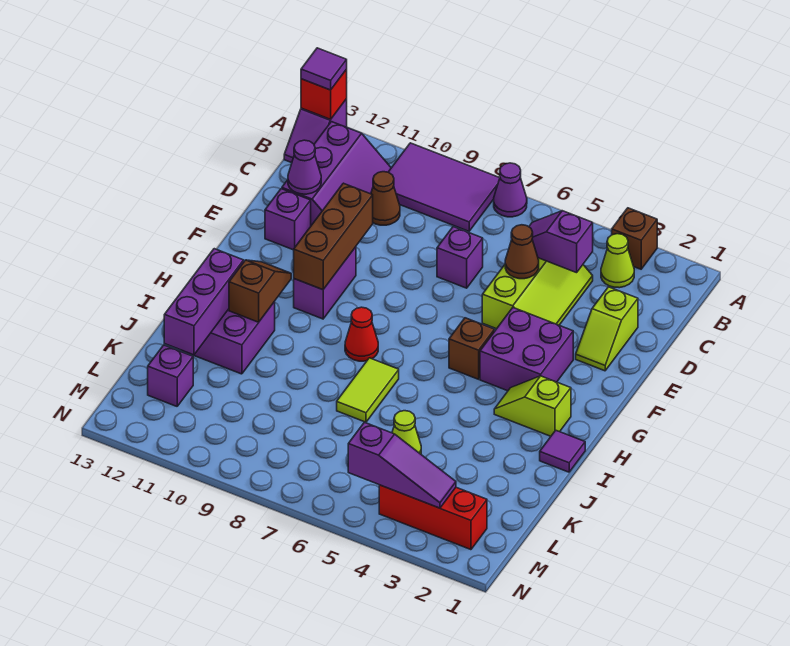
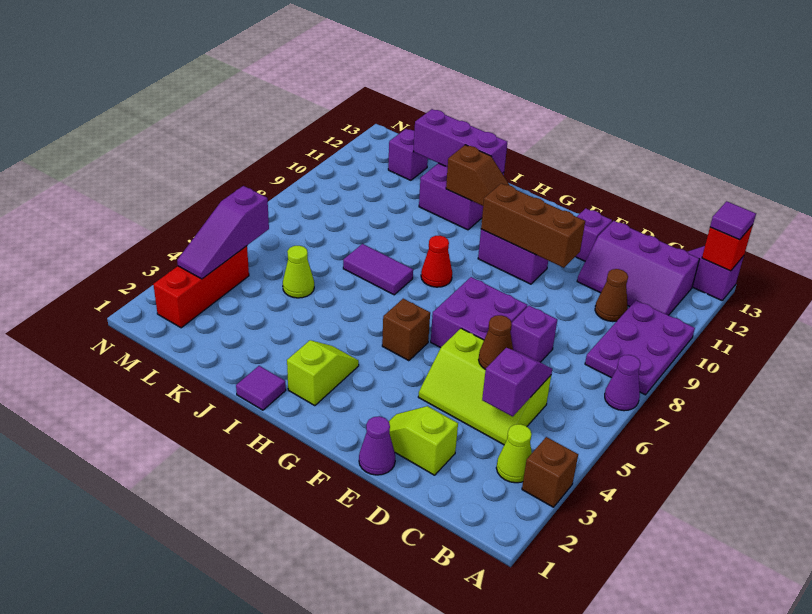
purple tile A8:B10 level 1 -> purple plate A8:B10 level 1
purple cone D12 level 2 -> purple cone E1 level 1
purple brick F3:G4 level 1 -> purple brick E6:F7 level 1
lime tile I7:J7 level 1 -> purple tile I7:J7 level 1

